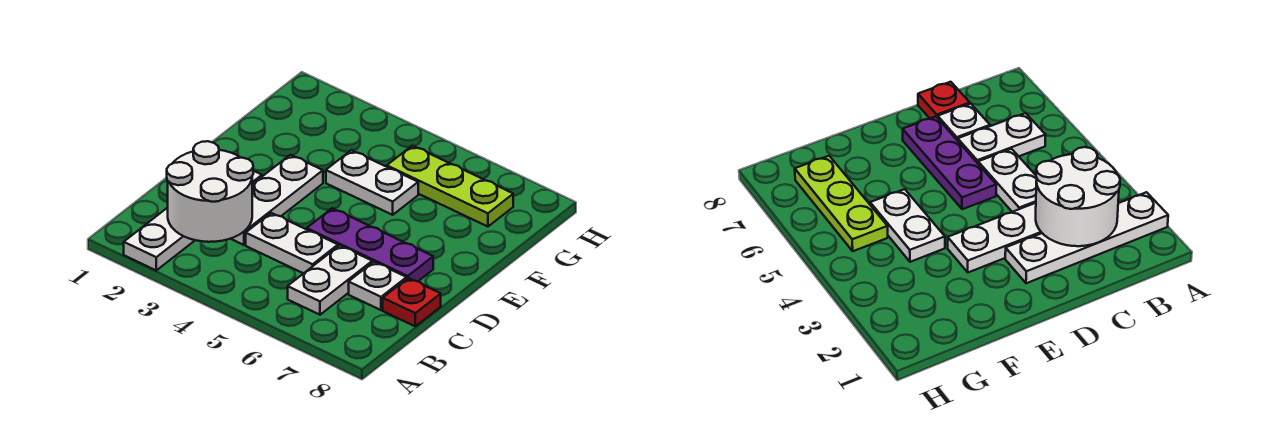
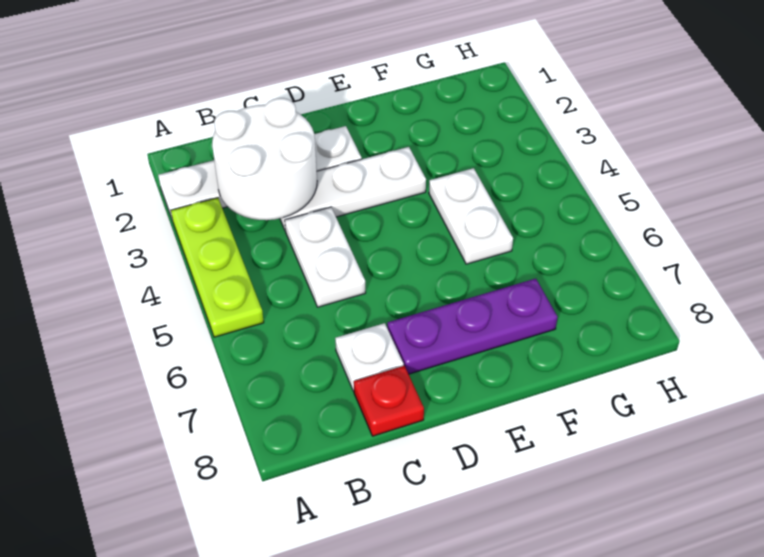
white plate B6:C6 level 1 -> none
purple plate D5:D7 level 1 -> purple plate D7:F7 level 1
lime plate G5:G7 level 1 -> lime plate A3:A5 level 1

